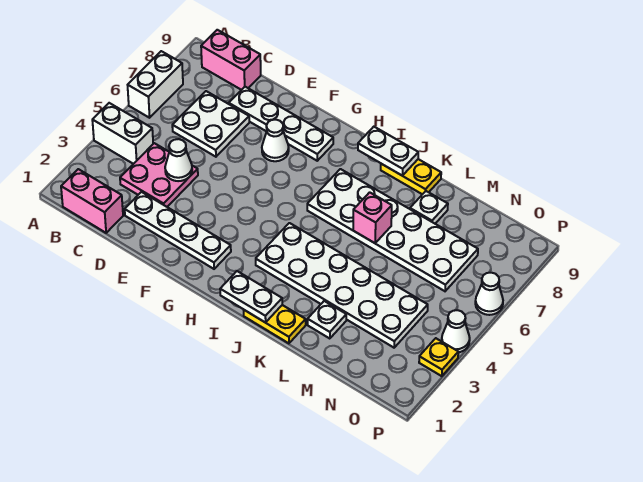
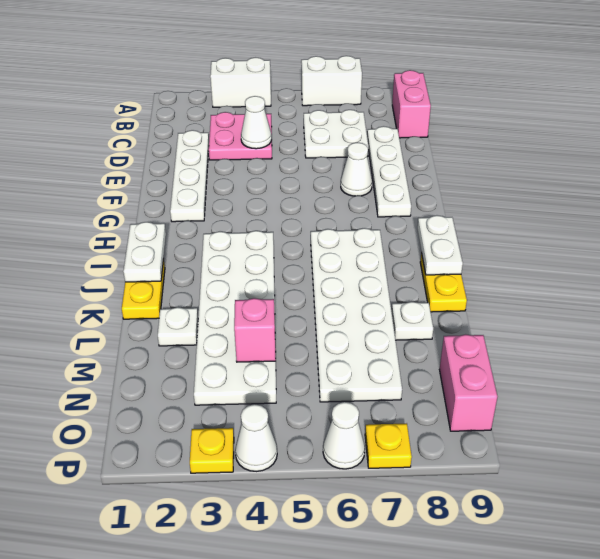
white brick A4:B4 level 1 -> white brick A3:A4 level 1
pink brick B1:C1 level 1 -> pink brick N9:O9 level 1
pink brick K6 level 2 -> pink brick M4 level 2
none -> yellow plate P7 level 1

